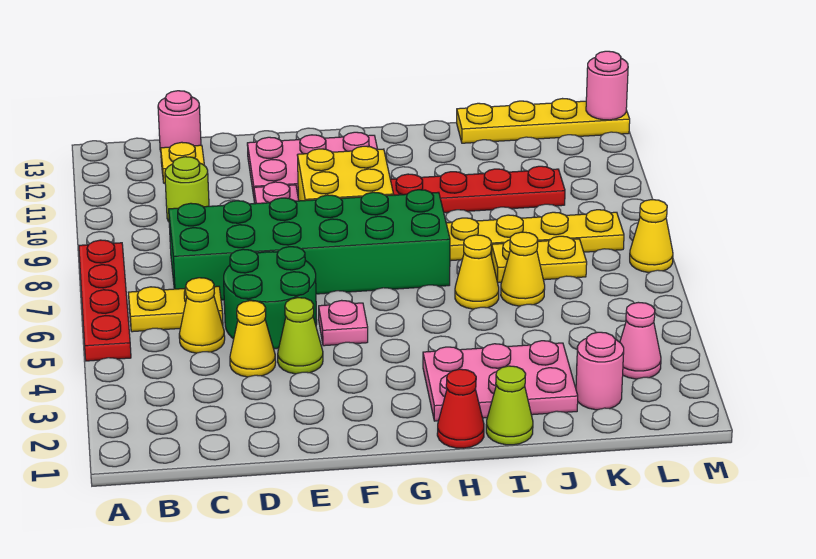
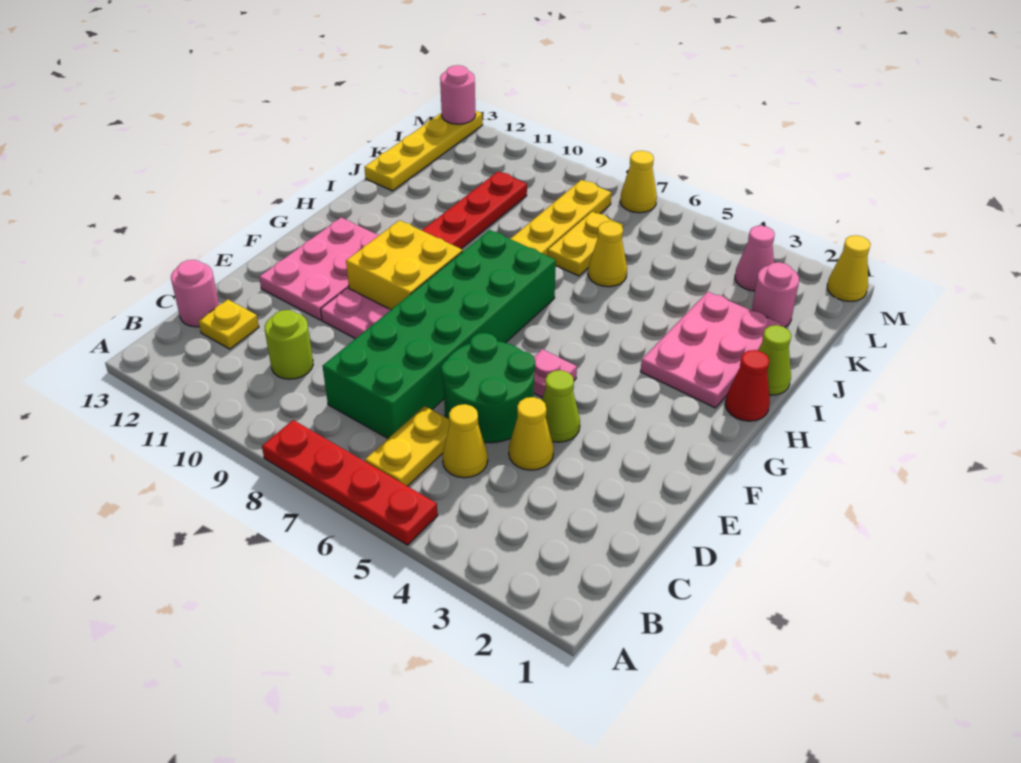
yellow cone I6 level 1 -> yellow cone M1 level 1

